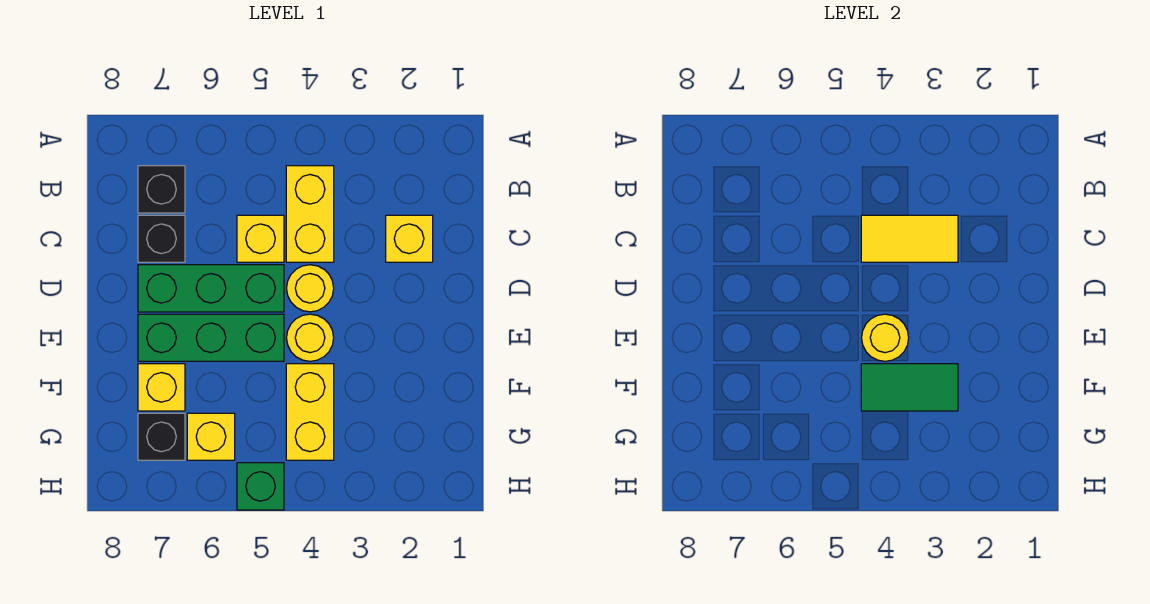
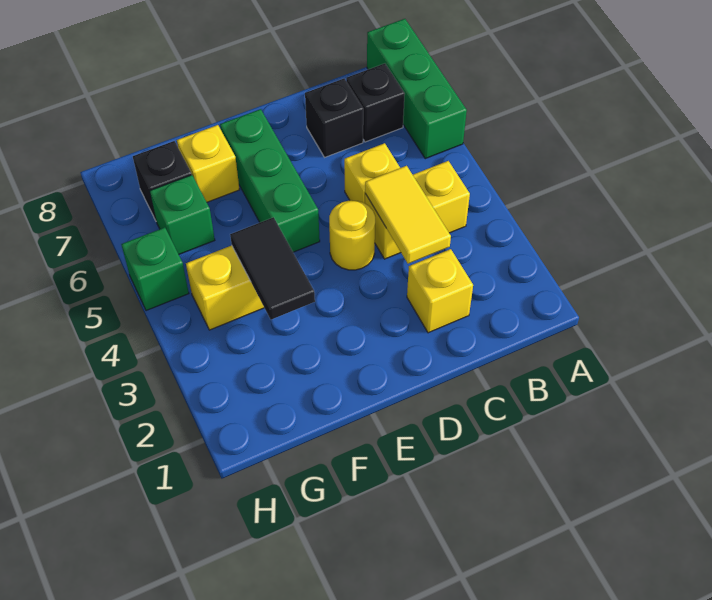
green brick D5:D7 level 1 -> green brick A6:A8 level 1
yellow round brick E4 level 1 -> none
yellow round brick E4 level 2 -> none
green tile F3:F4 level 2 -> black tile F3:F4 level 2
yellow brick G6 level 1 -> green brick G6 level 1

